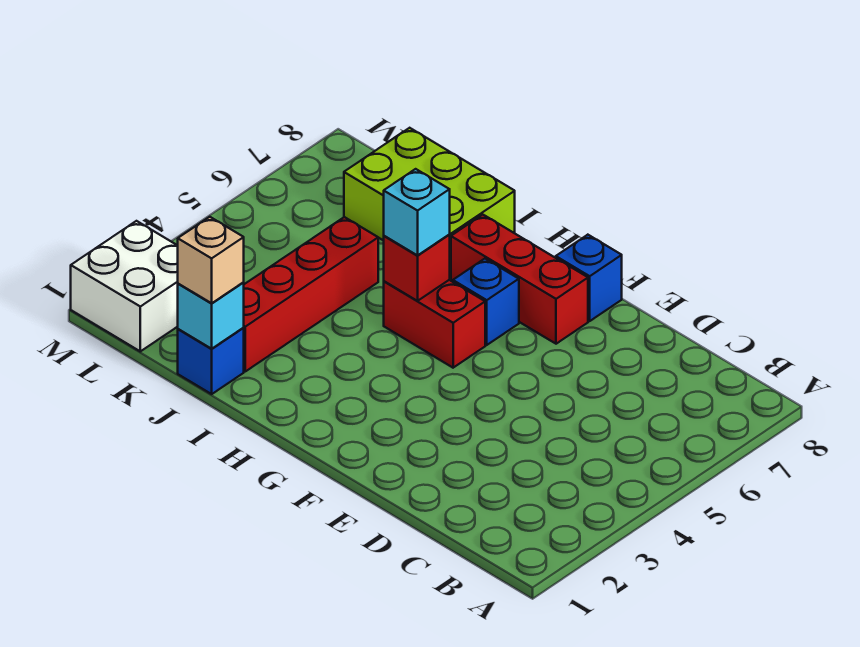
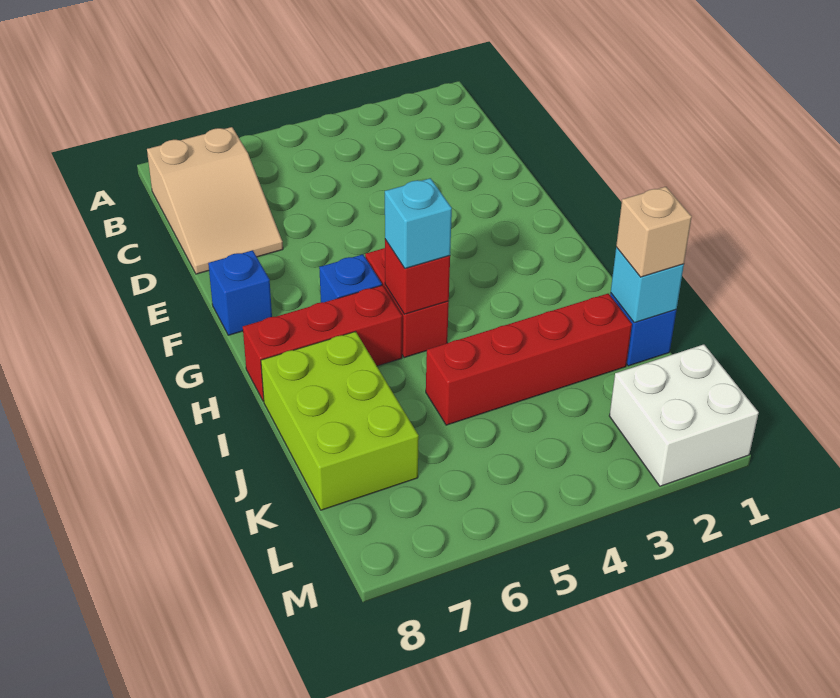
none -> tan slope B7:D8 level 1 top B
red brick F7:H7 level 1 -> red brick H6:H8 level 1

